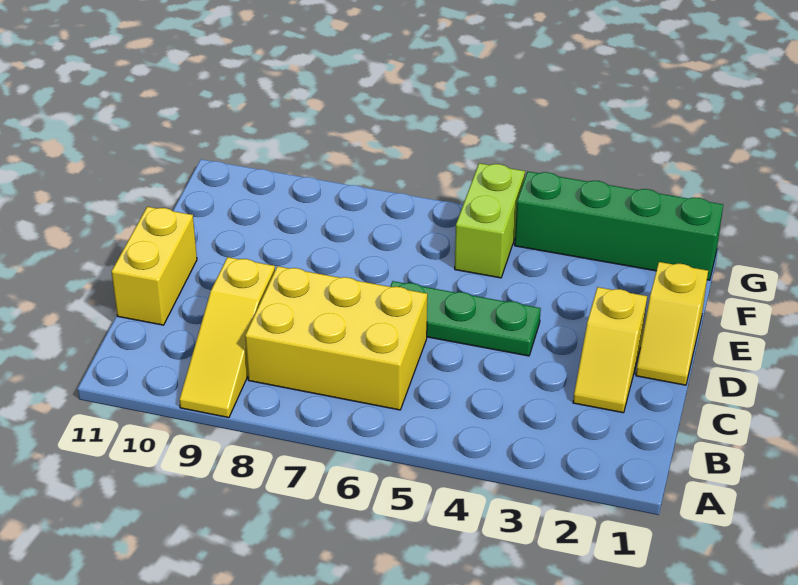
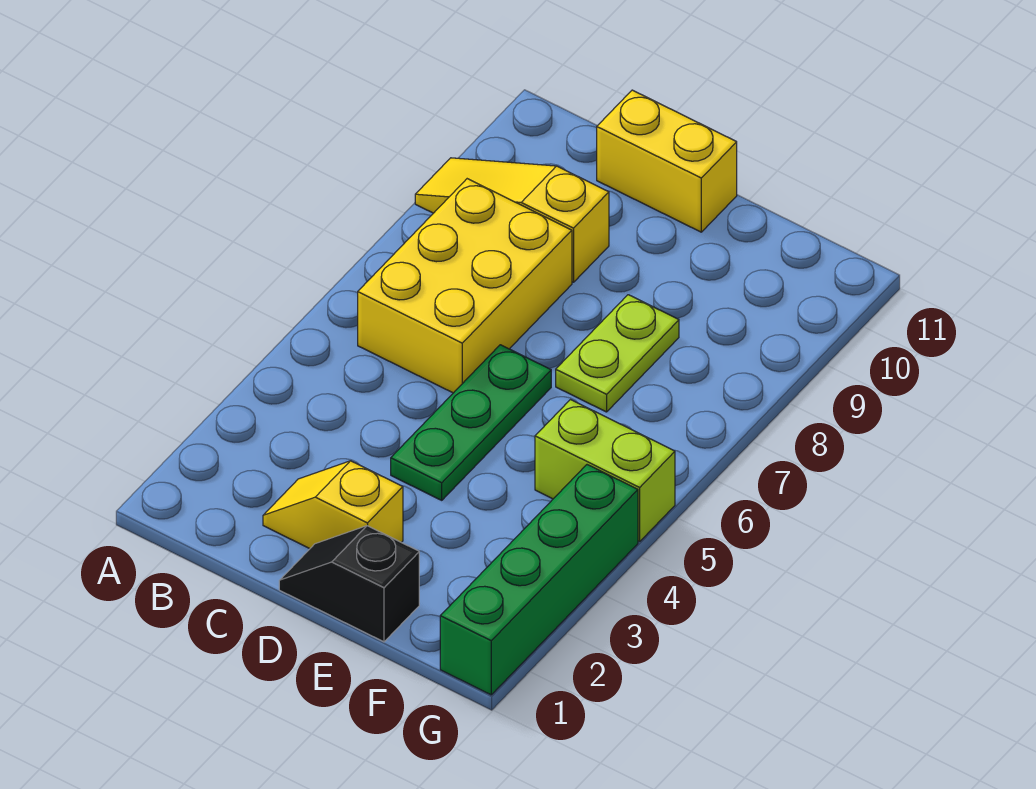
yellow slope D1:E1 level 1 top E -> black slope D1:E1 level 1 top E
none -> lime plate E7:E8 level 1

